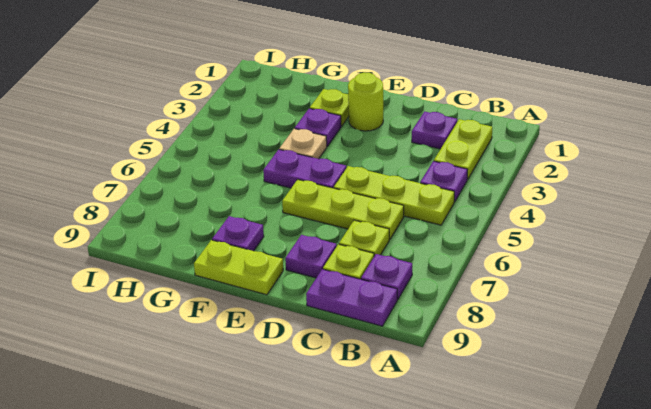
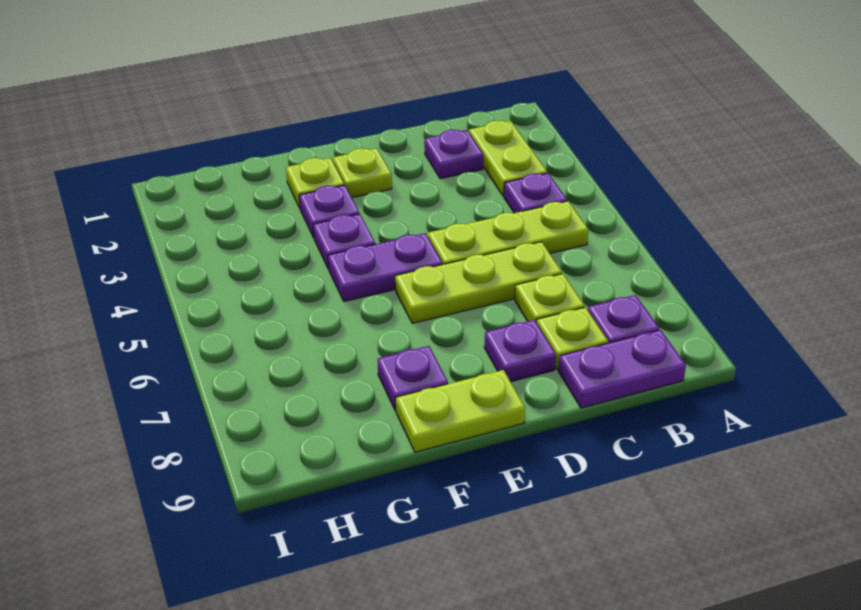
lime round brick E2 level 1 -> lime plate E2 level 1
tan plate F4 level 1 -> purple plate F4 level 1

